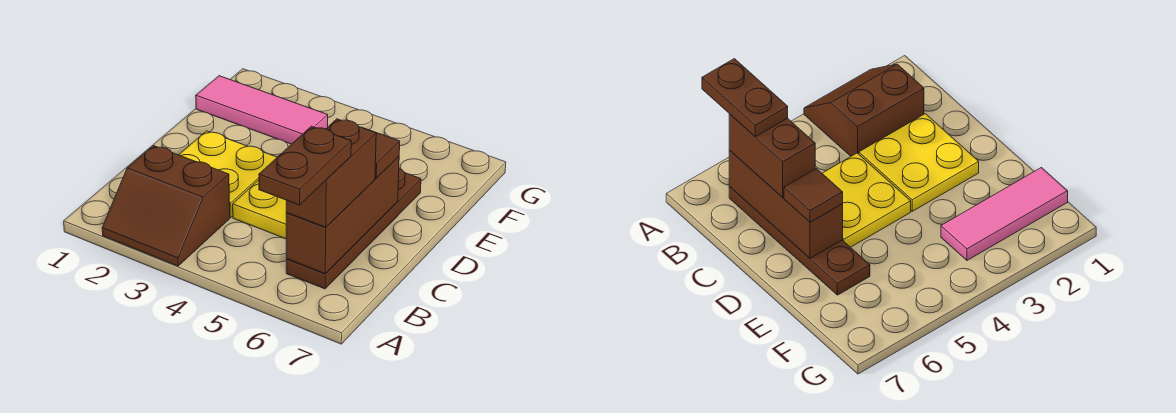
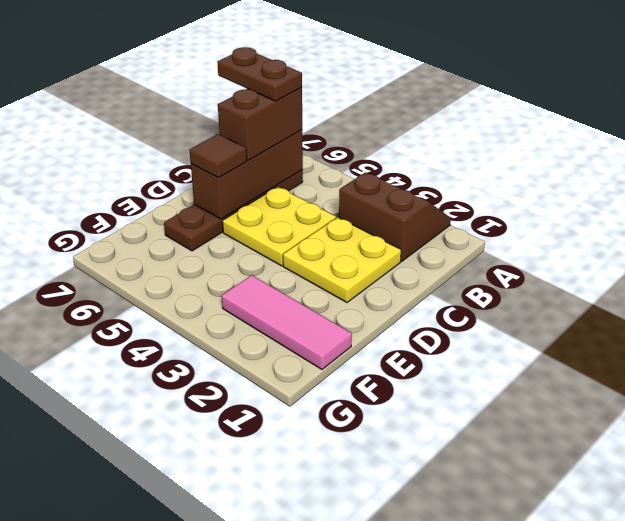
brown plate A6:B6 level 4 -> brown plate B6:B7 level 4

